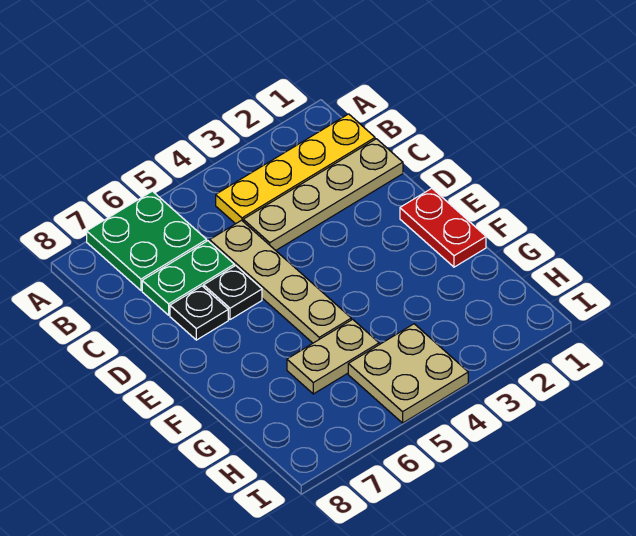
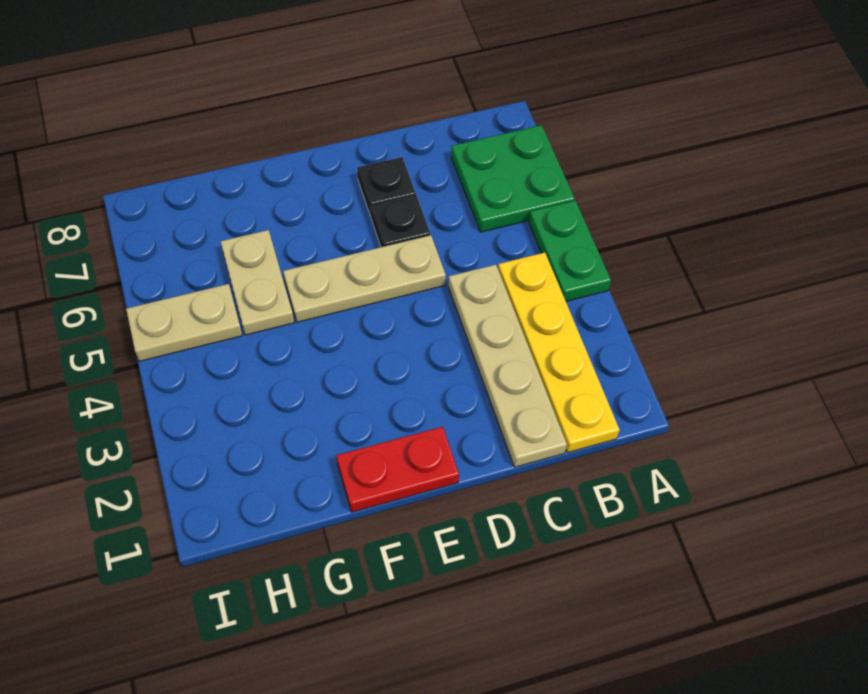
tan plate C5:F5 level 1 -> tan plate D5:F5 level 1
green plate C6:C7 level 1 -> green plate A4:A5 level 1
tan plate H4:I5 level 1 -> tan plate H5:I5 level 1

